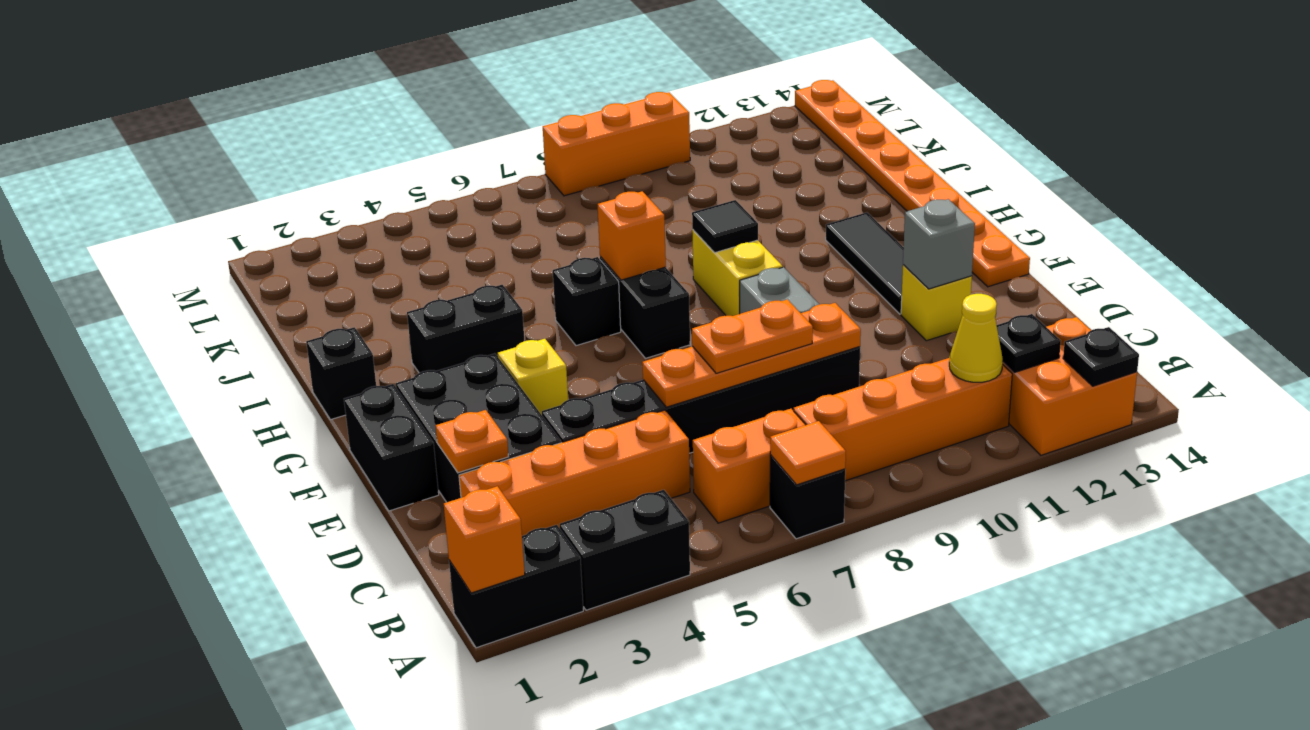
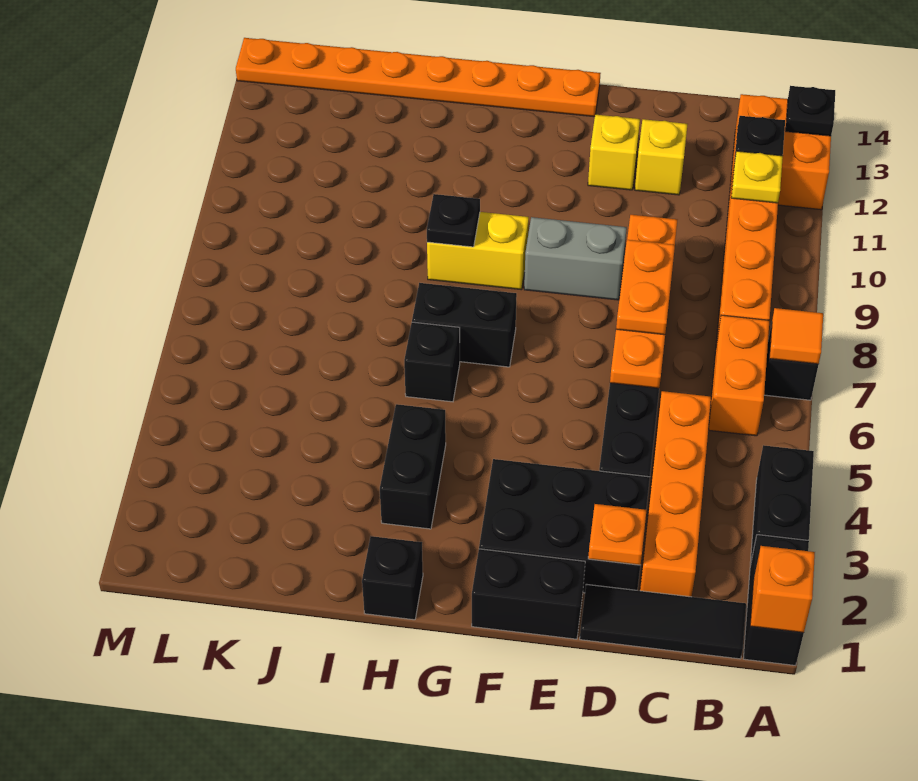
yellow cone B11 level 2 -> yellow plate B11 level 2
grey brick E12 level 2 -> none
yellow brick F4 level 1 -> yellow brick D12 level 1
black tile F12:H12 level 1 -> black tile B1:D1 level 1
orange brick H7 level 2 -> none
black tile H9 level 2 -> black plate H9 level 2
orange brick M8:M10 level 1 -> none

